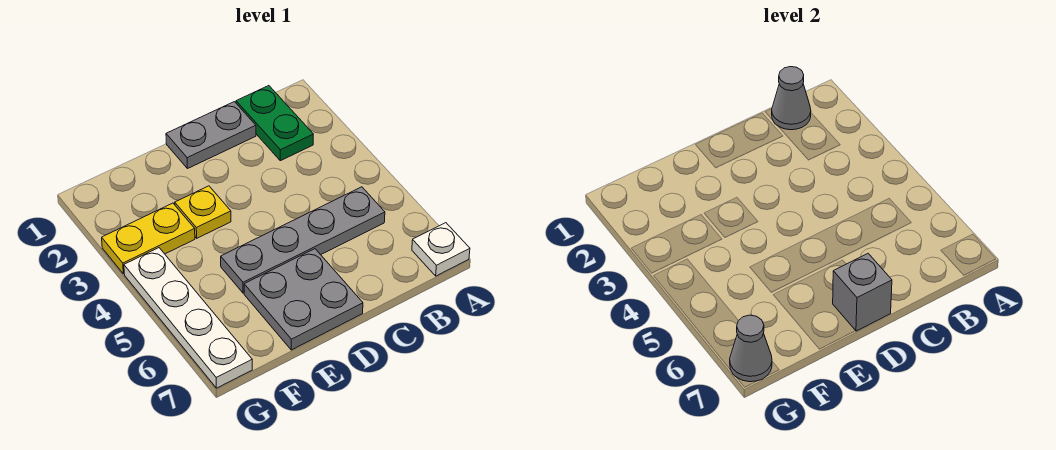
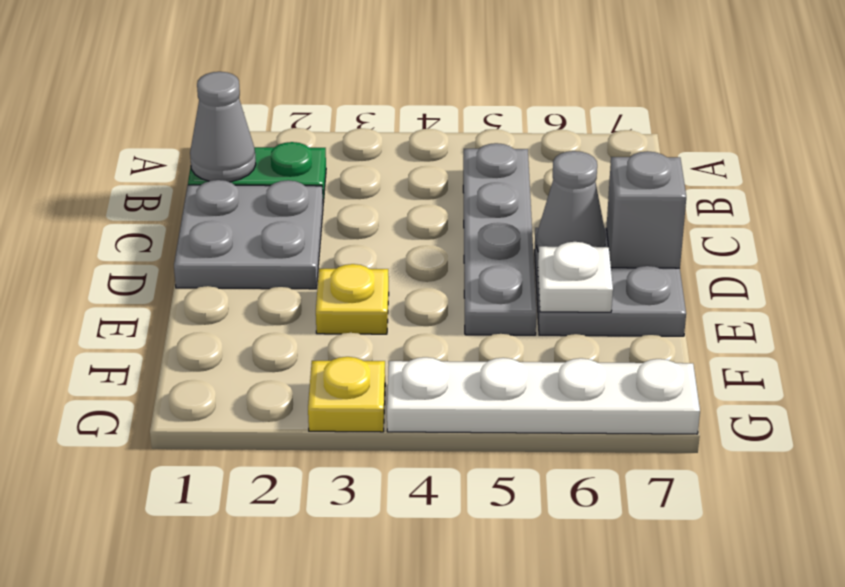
white plate A7 level 1 -> white plate E6 level 2
grey plate C1:D1 level 1 -> grey plate C1:D2 level 1
yellow plate F3:G3 level 1 -> yellow plate G3 level 1
grey cone G7 level 2 -> grey cone D6 level 2

